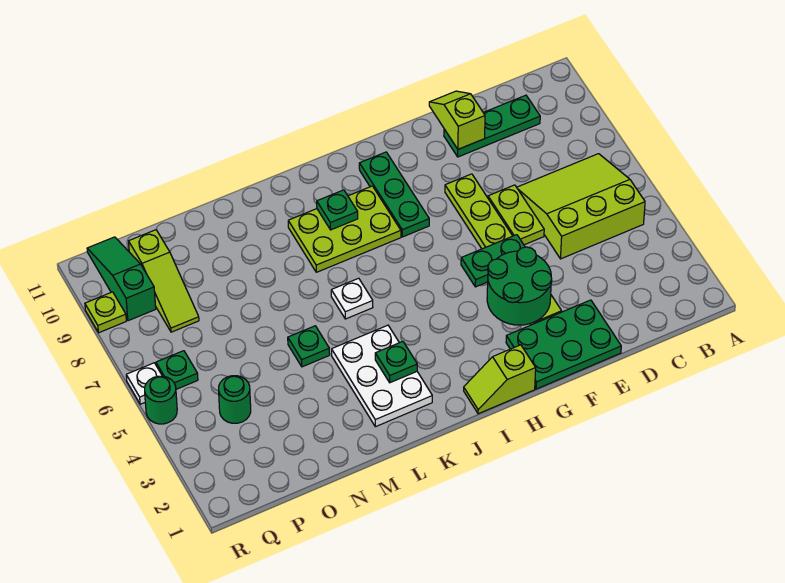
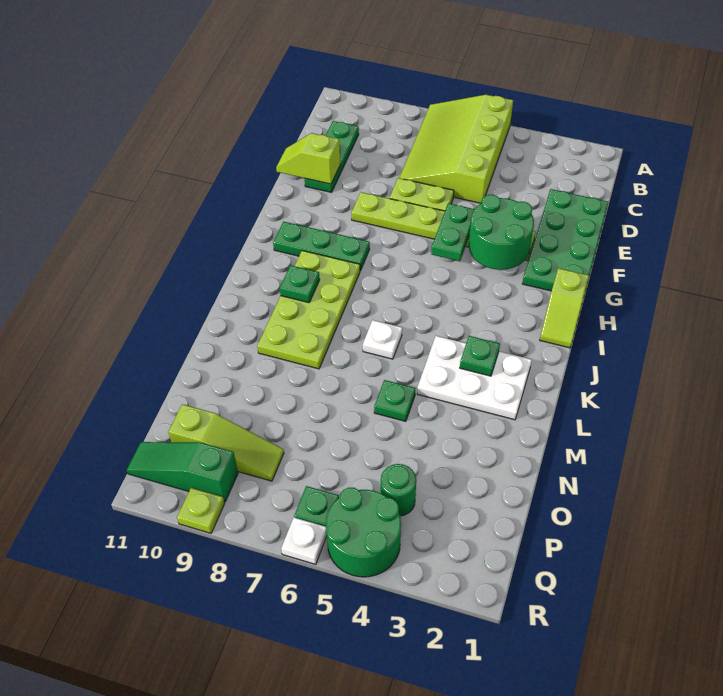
lime slope B5:D7 level 1 top 5 -> lime slope A5:D7 level 1 top 5
green plate E1:G2 level 1 -> green plate D1:G2 level 1
lime plate I8:K9 level 1 -> lime plate I8:L9 level 1
green round brick R5 level 1 -> green round brick Q4:R5 level 1

